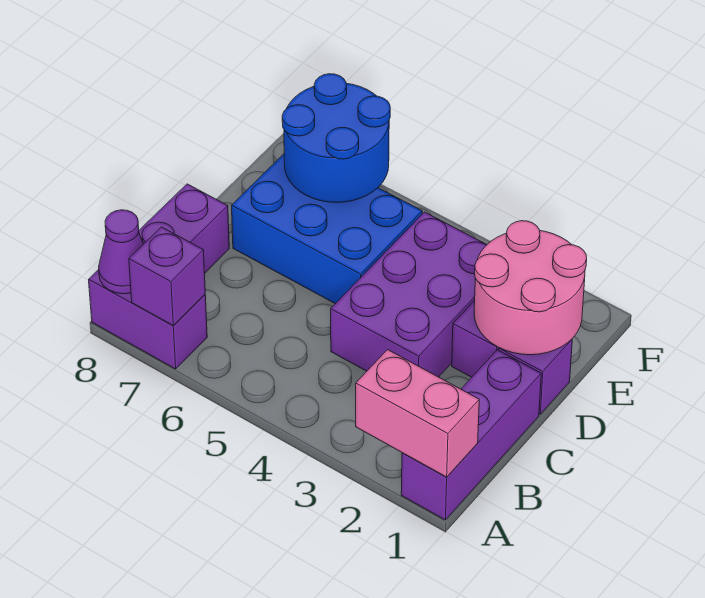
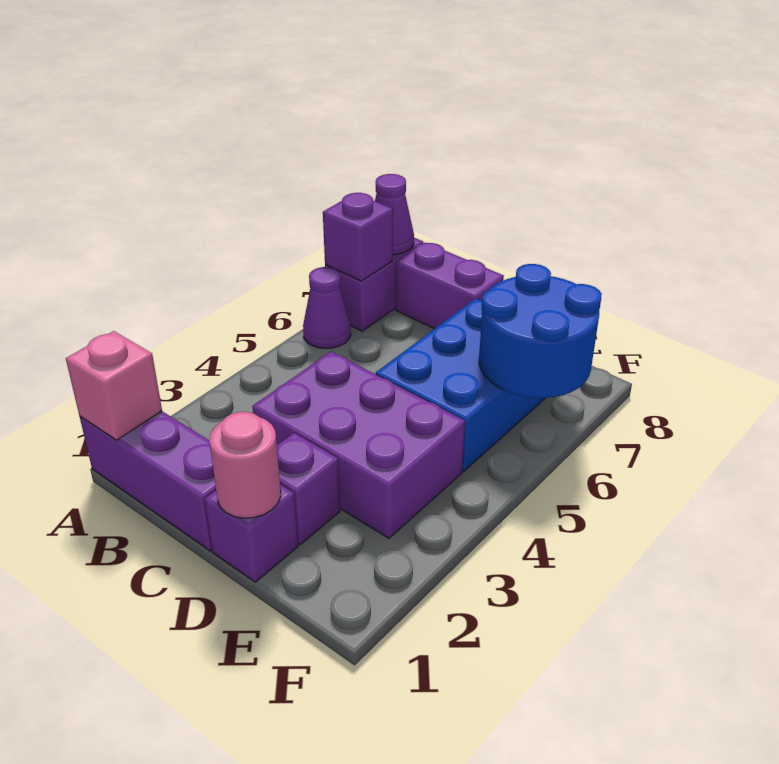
pink brick A1:A2 level 2 -> pink brick A1 level 2
none -> purple cone A6 level 1
pink round brick D1:E2 level 2 -> pink round brick D1 level 2

